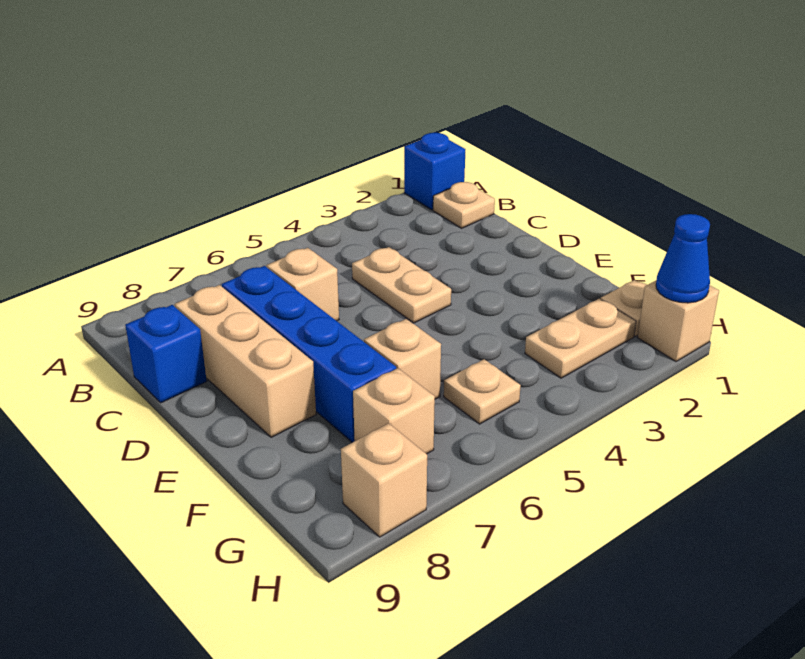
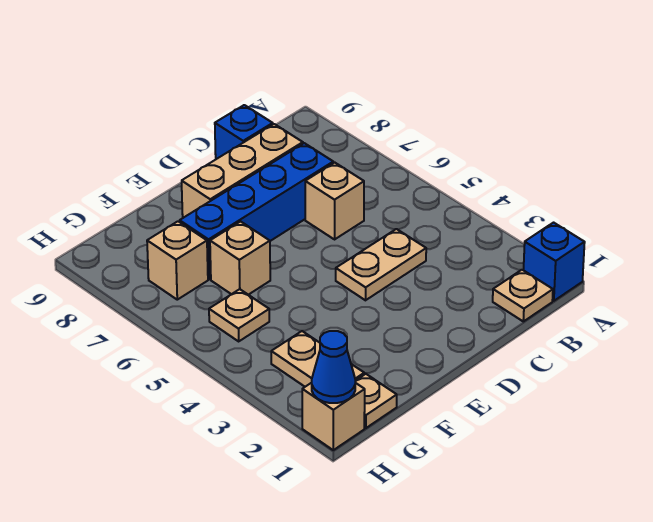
tan brick H8 level 1 -> none

